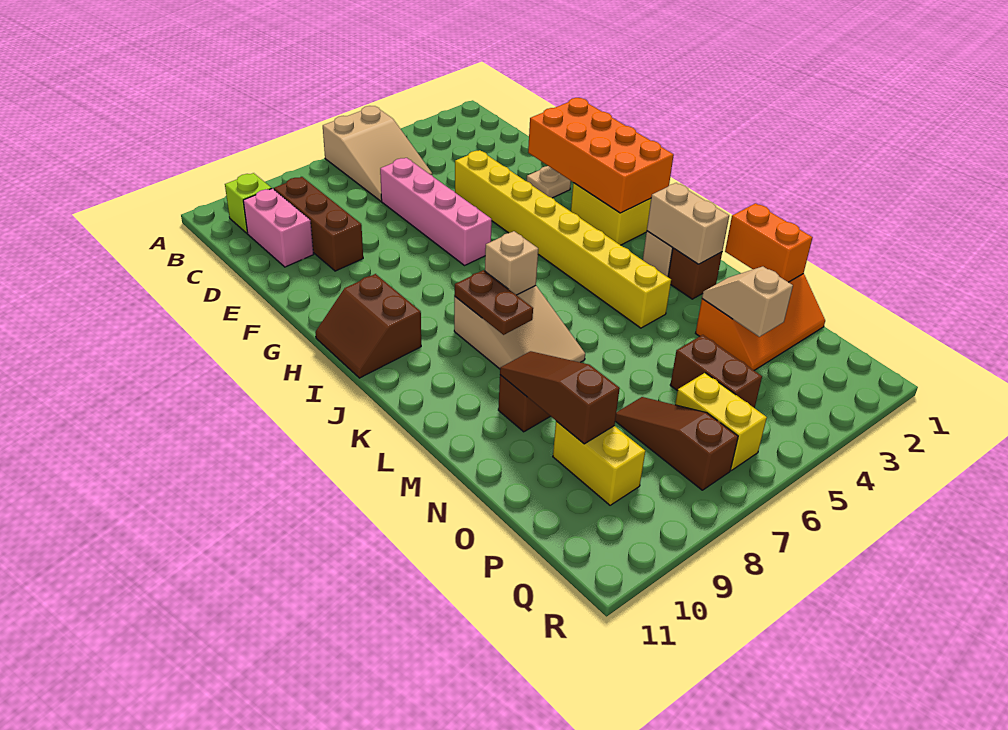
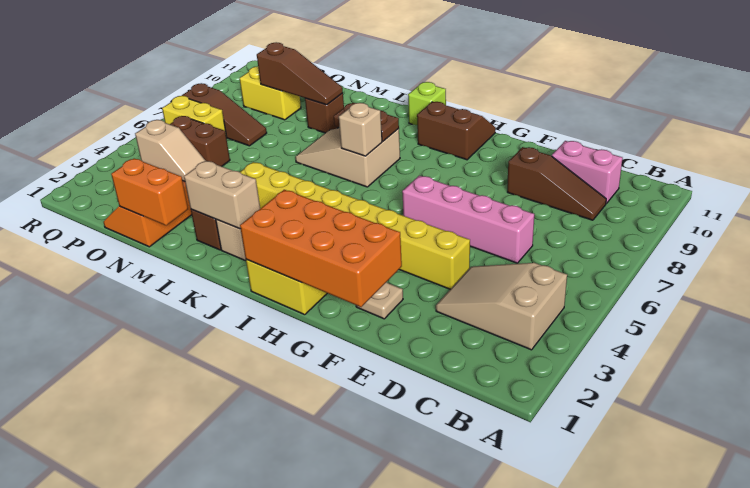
tan slope A5:C6 level 1 top A -> tan slope B3:D4 level 1 top B
lime brick B10 level 1 -> lime brick J11 level 1
brown brick C9:E9 level 1 -> brown slope C9:E9 level 1 top E

